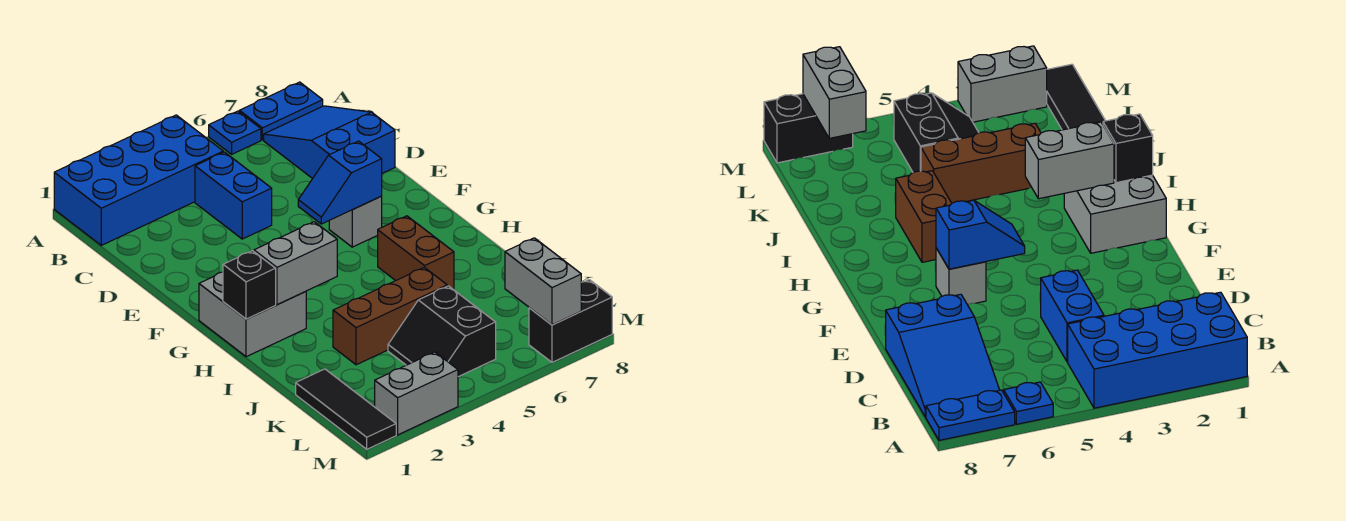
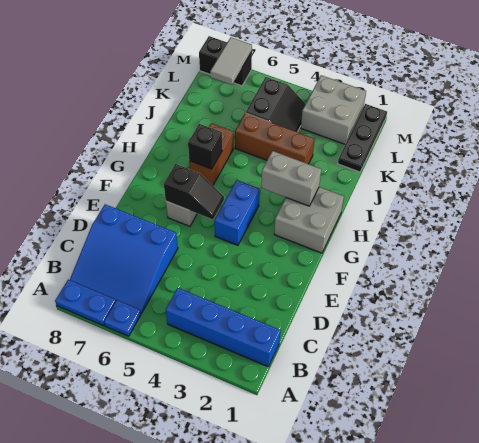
blue brick A1:B4 level 1 -> blue brick B1:B4 level 1
blue slope B7:D8 level 1 top D -> blue slope B6:D8 level 1 top D
blue brick C4:D4 level 1 -> blue brick F4:G4 level 1
blue slope F5:F6 level 2 top 6 -> black slope F5:F6 level 2 top 6
black brick H1 level 2 -> black brick H6 level 2
black tile K1:M1 level 1 -> black plate K1:M1 level 1
grey brick L7:M7 level 2 -> grey tile L7:M7 level 2
grey brick M2:M3 level 1 -> grey brick L2:M3 level 1

